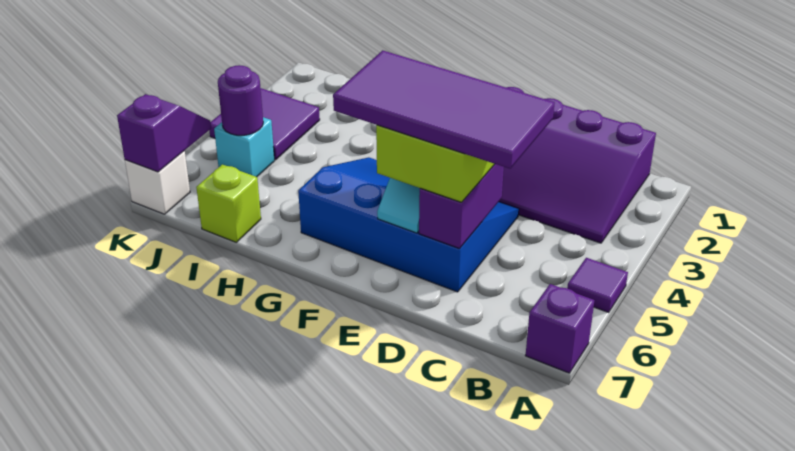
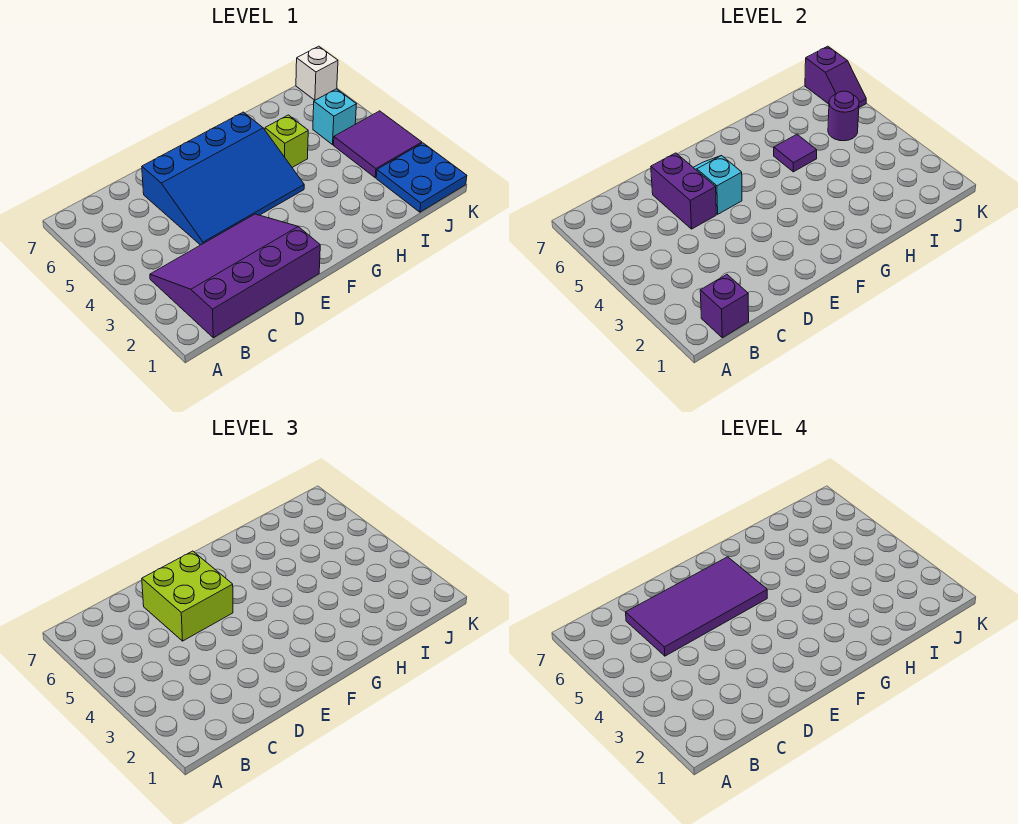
purple tile A5 level 1 -> purple tile H5 level 2
purple brick A7 level 1 -> purple brick B1 level 2
lime brick I7 level 1 -> lime brick H5 level 1
none -> blue plate J1:K2 level 1

